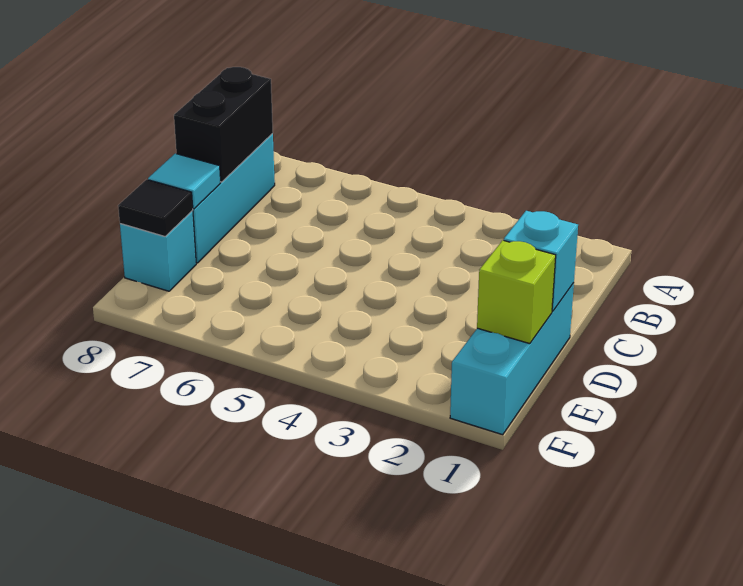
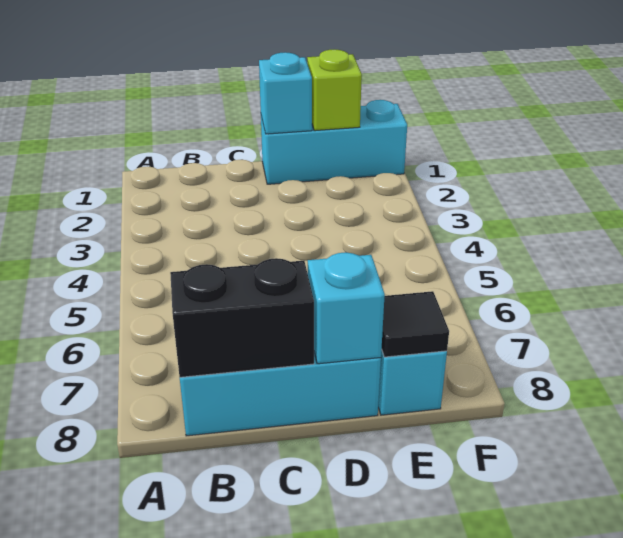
cyan tile D8 level 2 -> cyan brick D8 level 2

